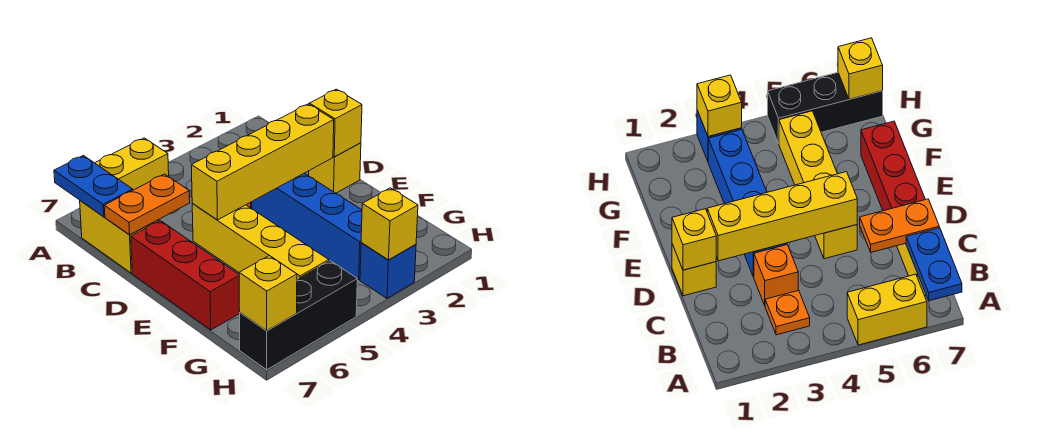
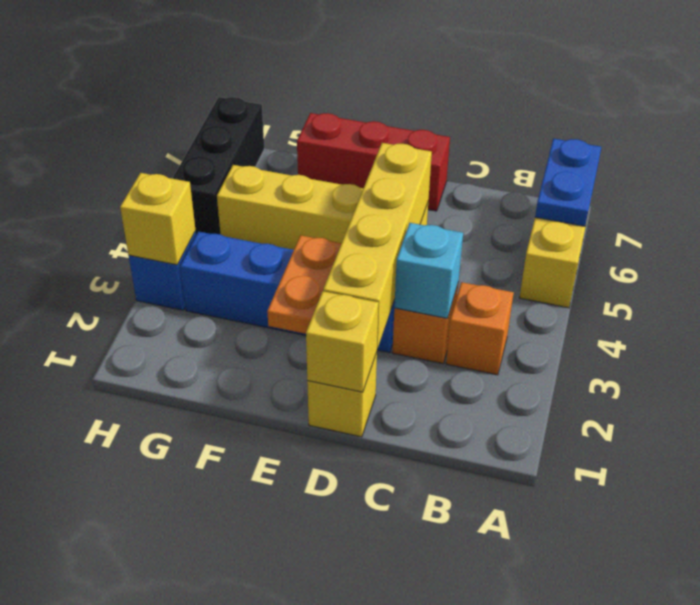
blue plate A7:B7 level 2 -> blue plate A6:A7 level 2
orange plate B3 level 1 -> orange brick B3 level 1
yellow brick B7:C7 level 1 -> none
none -> cyan brick C3 level 2
orange plate C6:C7 level 2 -> orange plate E2:E3 level 2
yellow brick H7 level 2 -> none

